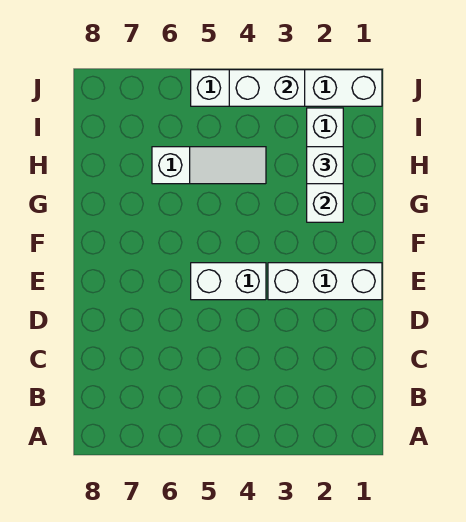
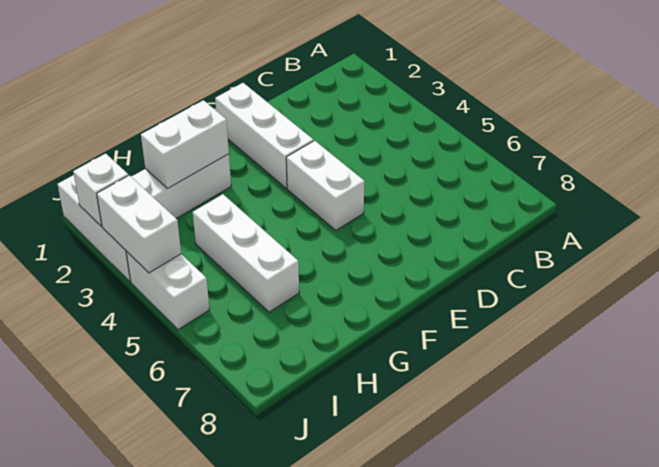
white brick H2 level 3 -> white brick J2 level 2
white slope H4:H6 level 1 top 6 -> white brick H4:H6 level 1

